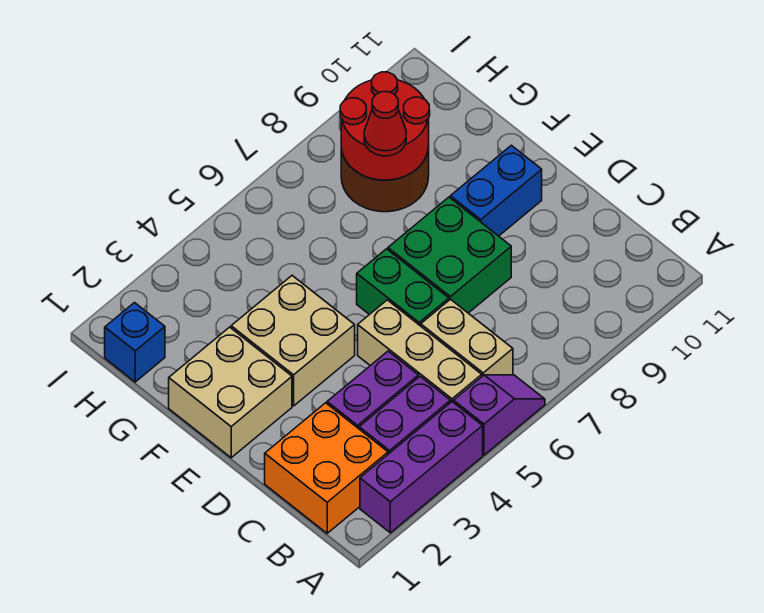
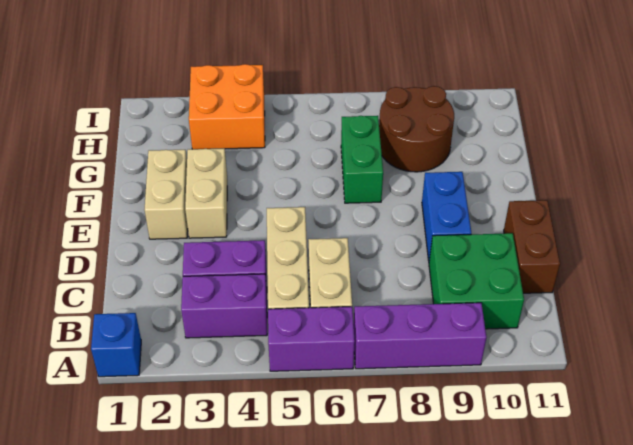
purple brick A2:A4 level 1 -> purple brick A7:A9 level 1
purple slope A5:A6 level 1 top 5 -> purple brick A5:A6 level 1
orange brick B1:C2 level 1 -> orange brick H3:I4 level 1
none -> brown brick C11:D11 level 1
green brick D6:E6 level 1 -> green brick F7:G7 level 1
green brick D7:E8 level 1 -> green brick B9:C10 level 1
tan brick E1:F2 level 1 -> tan brick E2:F2 level 1
tan brick E3:F4 level 1 -> tan brick E3:F3 level 1
blue brick E9:E10 level 1 -> blue brick D9:E9 level 1
red round brick G8:H9 level 2 -> none
red cone G8 level 3 -> none
blue brick H1 level 1 -> blue brick A1 level 1

